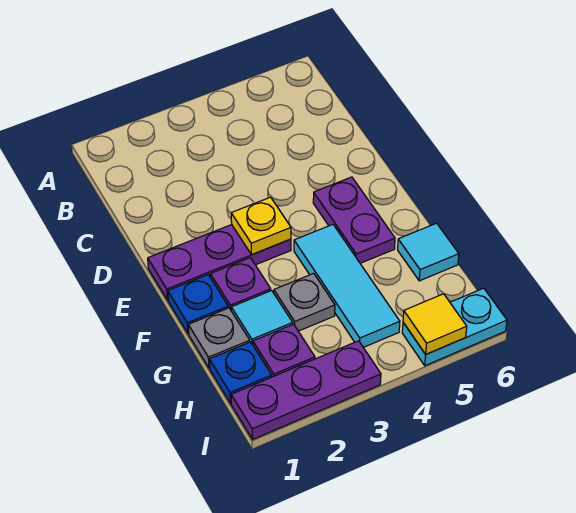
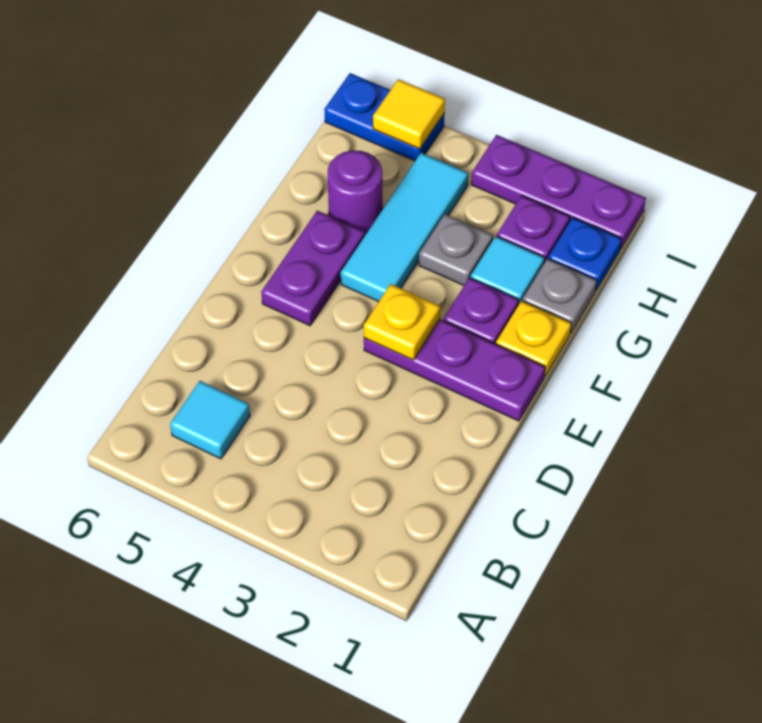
blue plate F1 level 1 -> yellow plate F1 level 1
none -> purple round brick G5 level 1
cyan tile G6 level 1 -> cyan tile B5 level 1
cyan plate I5:I6 level 1 -> blue plate I5:I6 level 1

